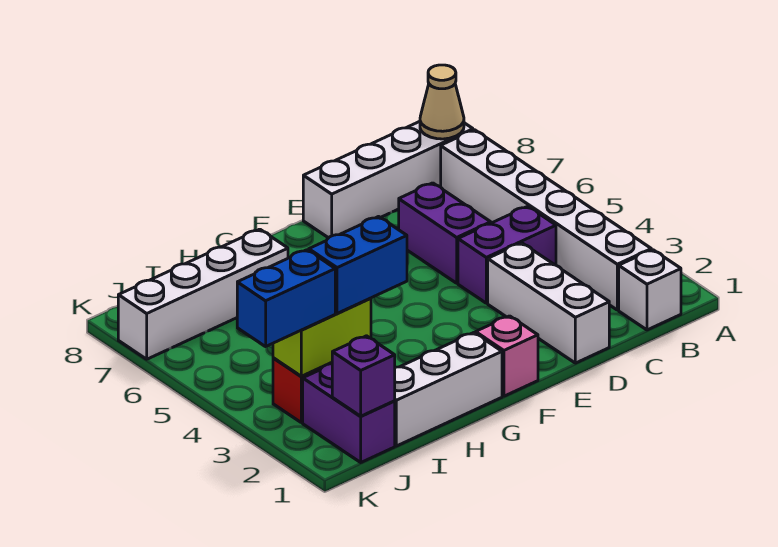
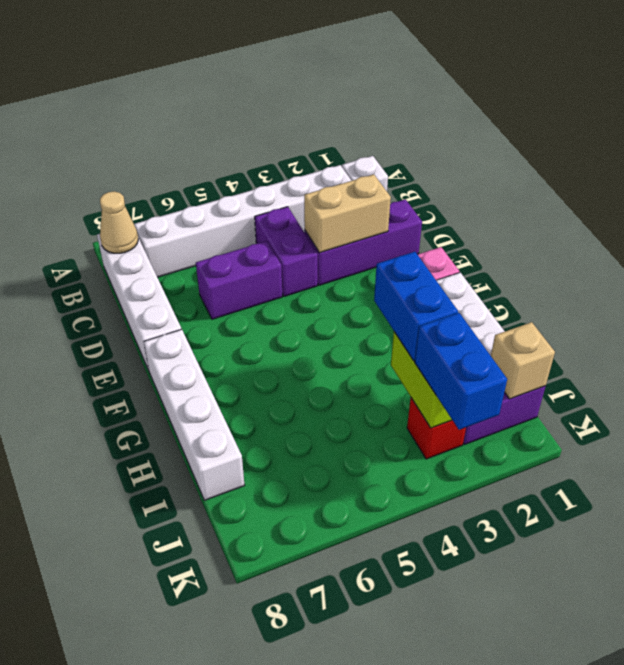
white brick D1:D3 level 1 -> purple brick D1:D3 level 1
none -> tan brick D2:D3 level 2
white brick H7:K7 level 1 -> white brick F8:I8 level 1
purple brick J1 level 2 -> tan brick J1 level 2

